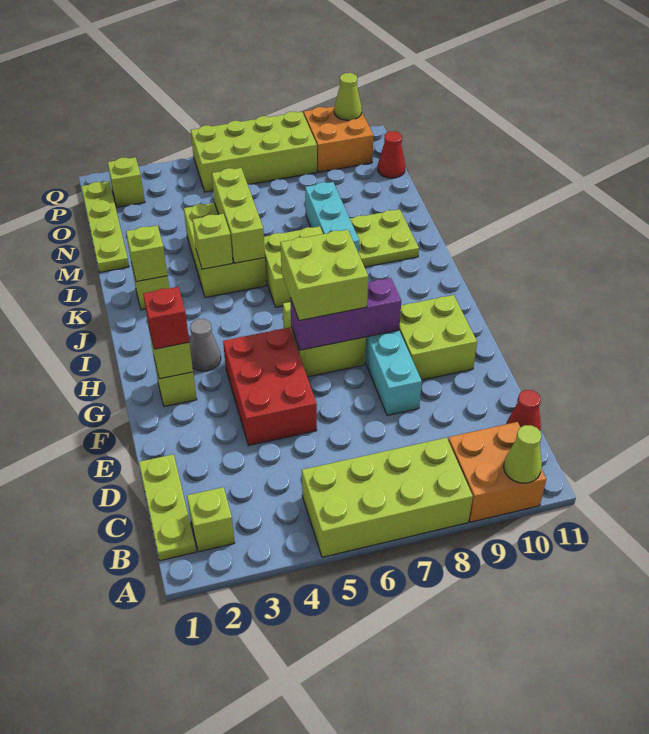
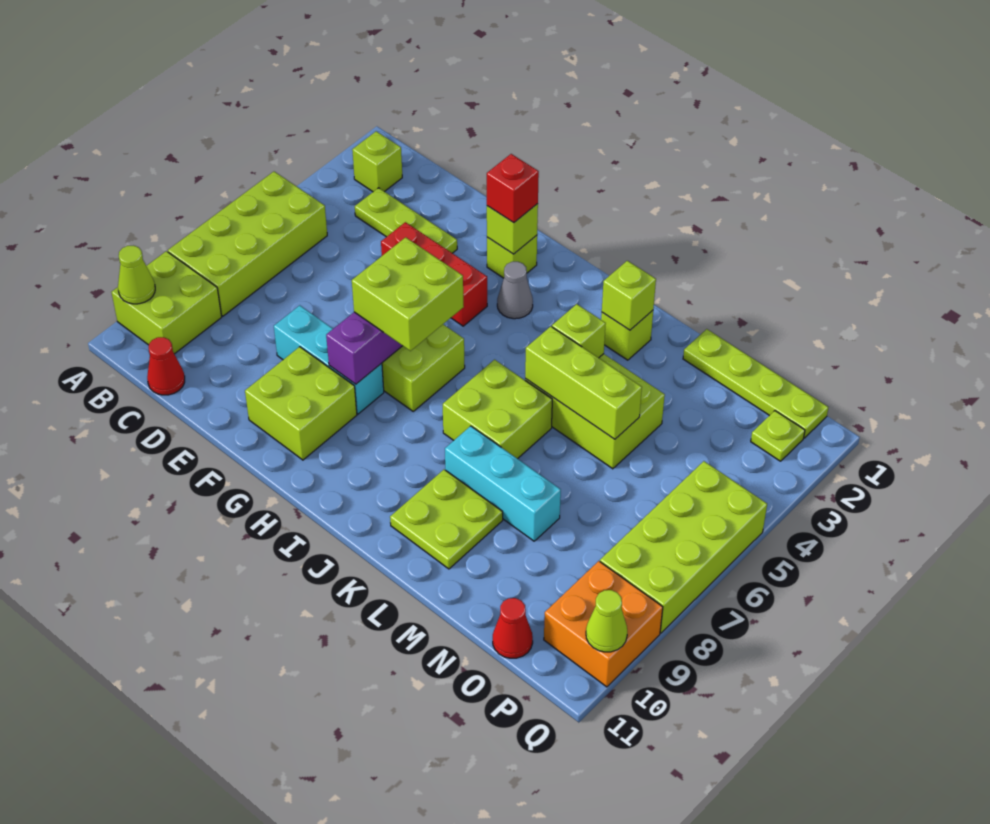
orange brick A9:B10 level 1 -> lime brick A9:B10 level 1
lime plate B1:D1 level 1 -> lime plate C3:E3 level 1
red brick E4:G5 level 1 -> red brick E4:G4 level 1
lime brick P2 level 1 -> lime plate P2 level 1

